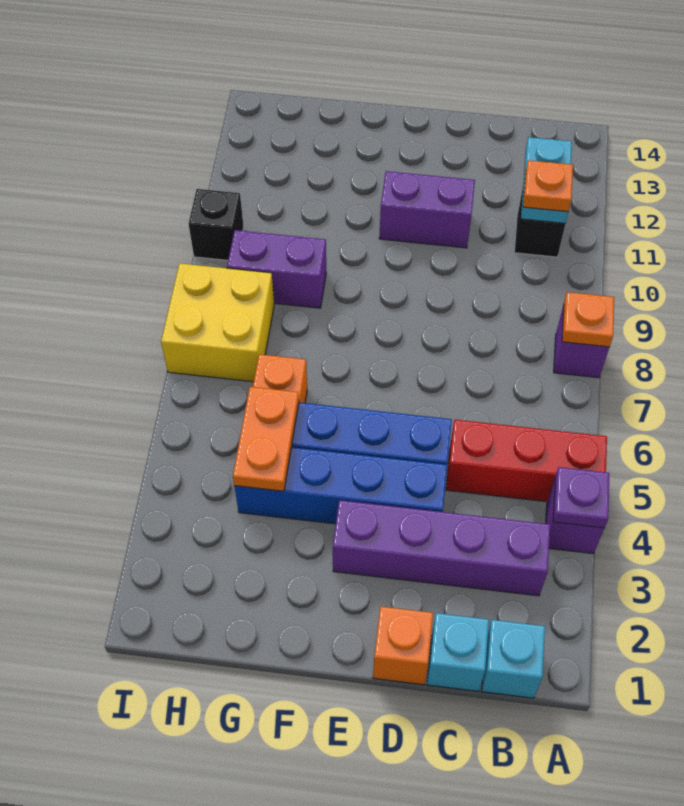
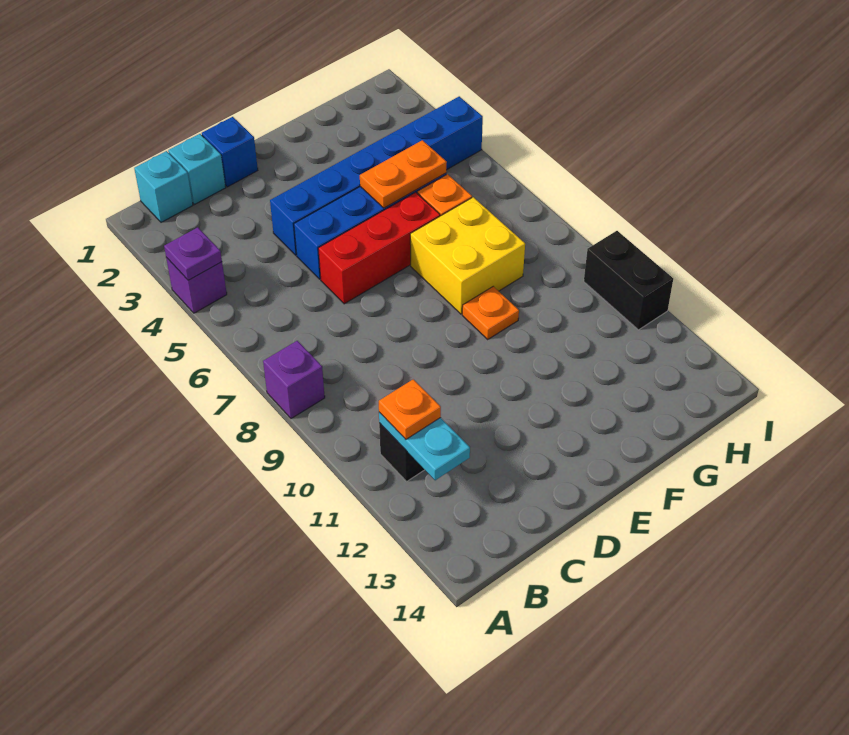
red brick A5:C5 level 1 -> red brick D6:F6 level 1
orange plate A8 level 2 -> orange plate F9 level 1
purple brick B3:E3 level 1 -> none
orange brick D1 level 1 -> blue brick D1 level 1
blue brick D4:G4 level 1 -> blue brick D4:I4 level 1
purple brick D11:E11 level 1 -> none
orange plate G4:G5 level 2 -> orange plate F5:G5 level 2
purple brick G9:H9 level 1 -> none
yellow brick H7:I8 level 1 -> yellow brick F7:G8 level 1
black brick I10 level 1 -> black brick I10:I11 level 1

